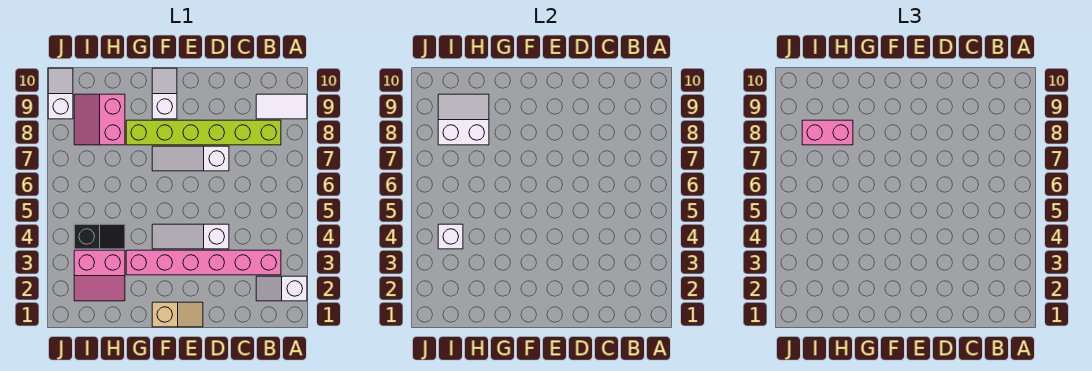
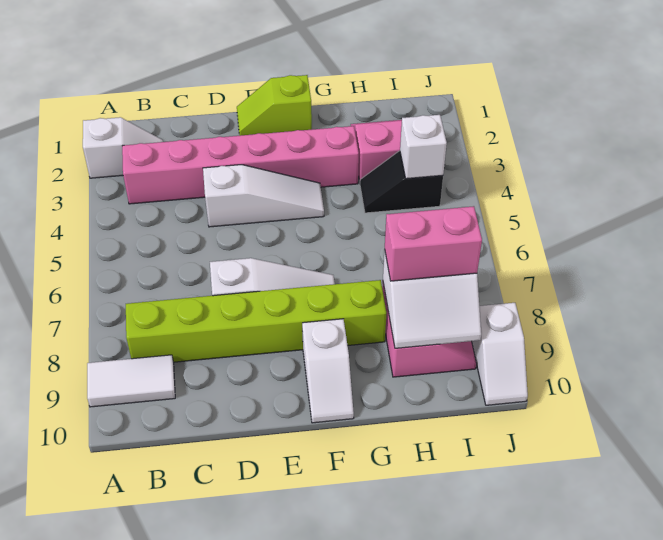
tan slope E1:F1 level 1 top F -> lime slope E1:F1 level 1 top F

